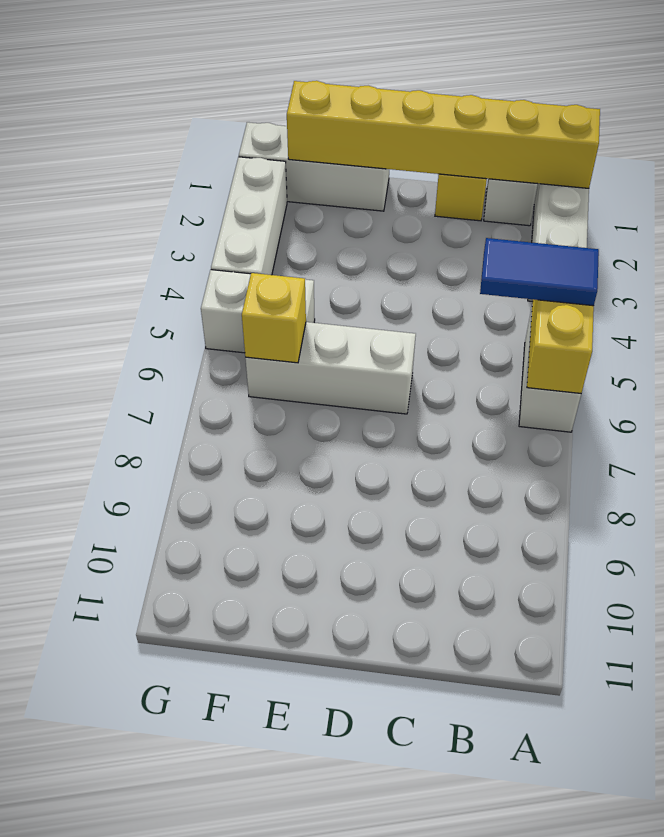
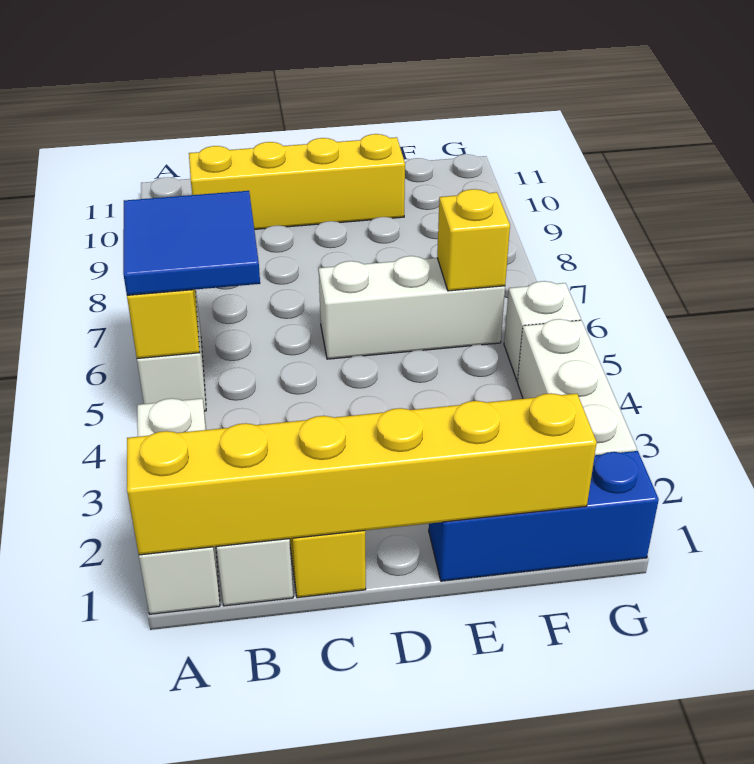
blue tile A5:B5 level 3 -> blue tile A5:B6 level 3
none -> yellow brick B10:E10 level 1
white brick E1:G1 level 1 -> blue brick E1:G1 level 1
white brick F5:G5 level 1 -> white brick G5 level 1

